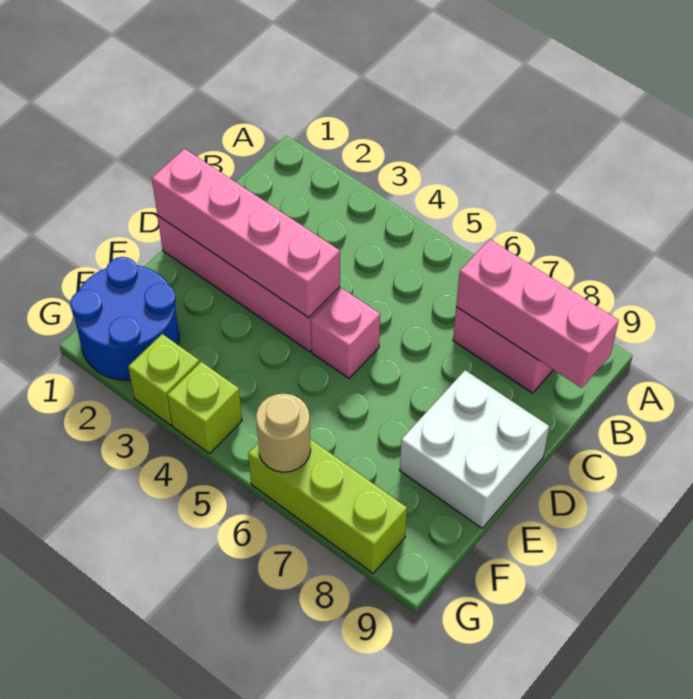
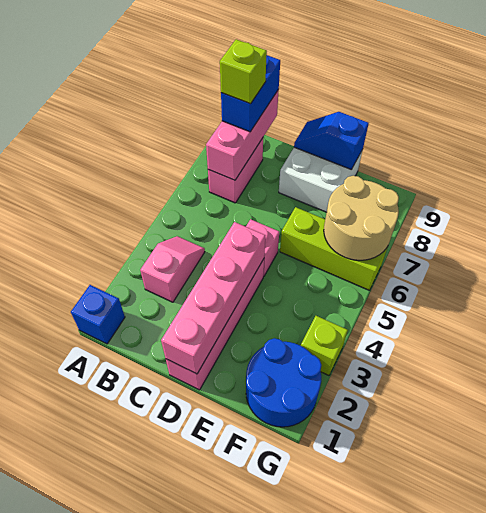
none -> blue brick A1 level 1
none -> pink slope B3:B4 level 1 top 3
none -> blue brick B8:B9 level 3
none -> blue slope D9:E9 level 2 top E
lime brick G4 level 1 -> lime brick B8 level 4
lime brick G6:G8 level 1 -> lime brick E6:G6 level 1
tan round brick G6 level 2 -> tan round brick F6:G7 level 2

